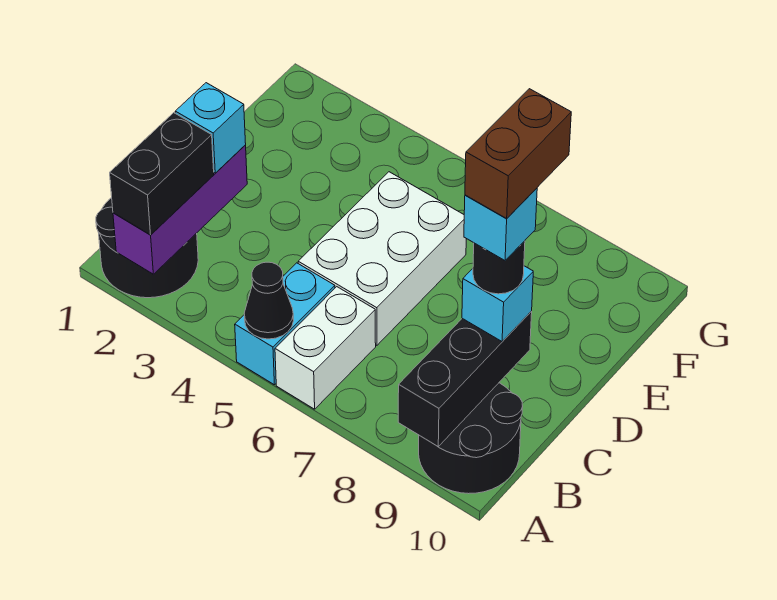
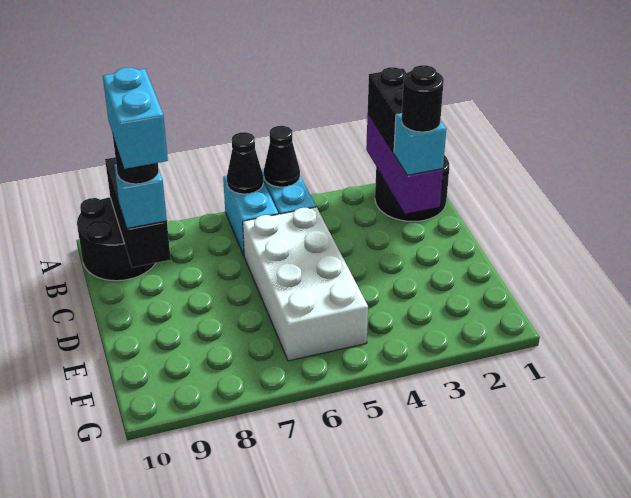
white brick A6:B6 level 1 -> cyan brick A6:B6 level 1
none -> black cone A6 level 2
none -> black round brick C2 level 4
white brick C5:E6 level 1 -> white brick C5:F6 level 1
cyan brick C9 level 5 -> cyan brick C9:D9 level 5
brown brick C9:D9 level 6 -> none

